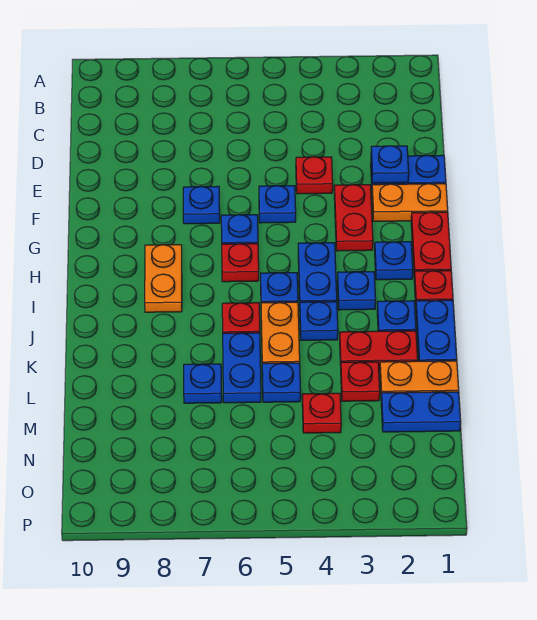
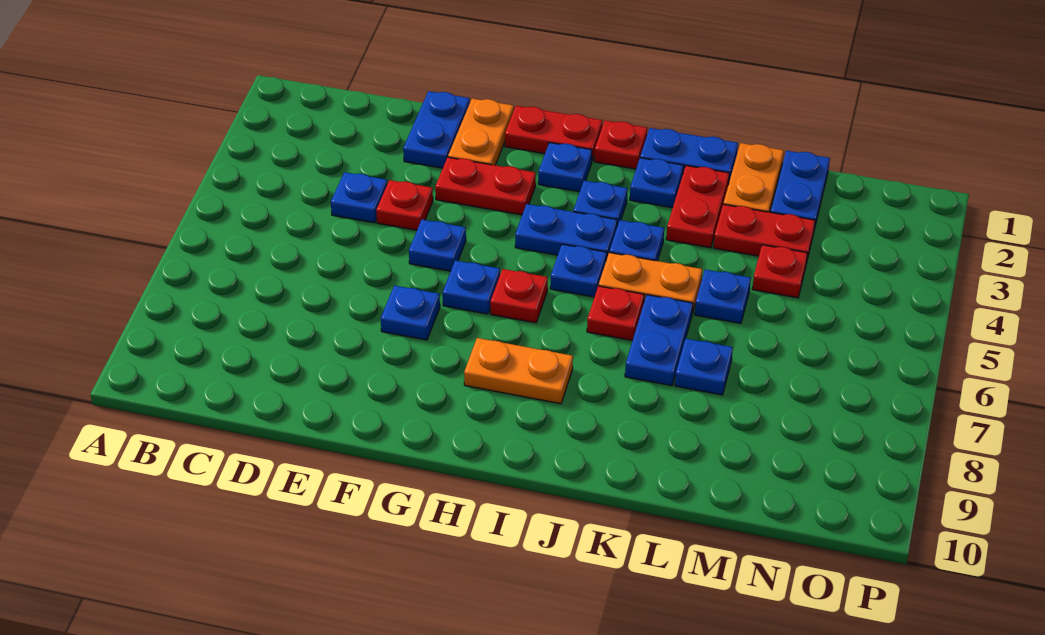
blue plate E2 level 2 -> blue plate D4 level 1
blue plate K6:L6 level 1 -> blue plate K6:K7 level 1
red plate L3 level 1 -> red plate L3:M3 level 1

